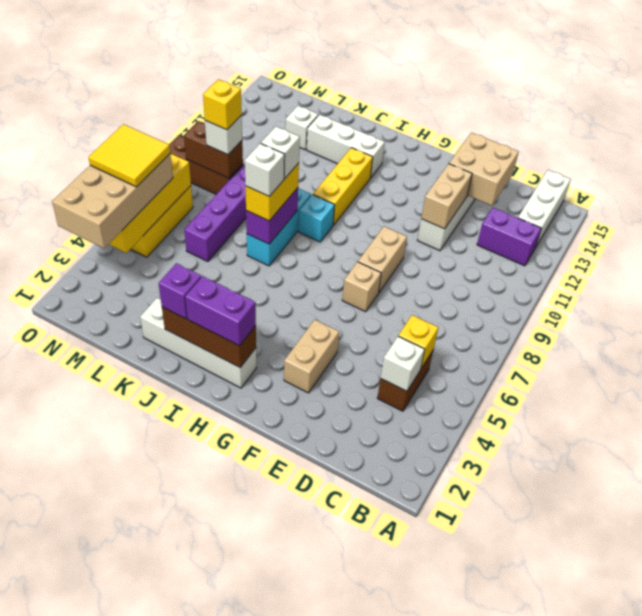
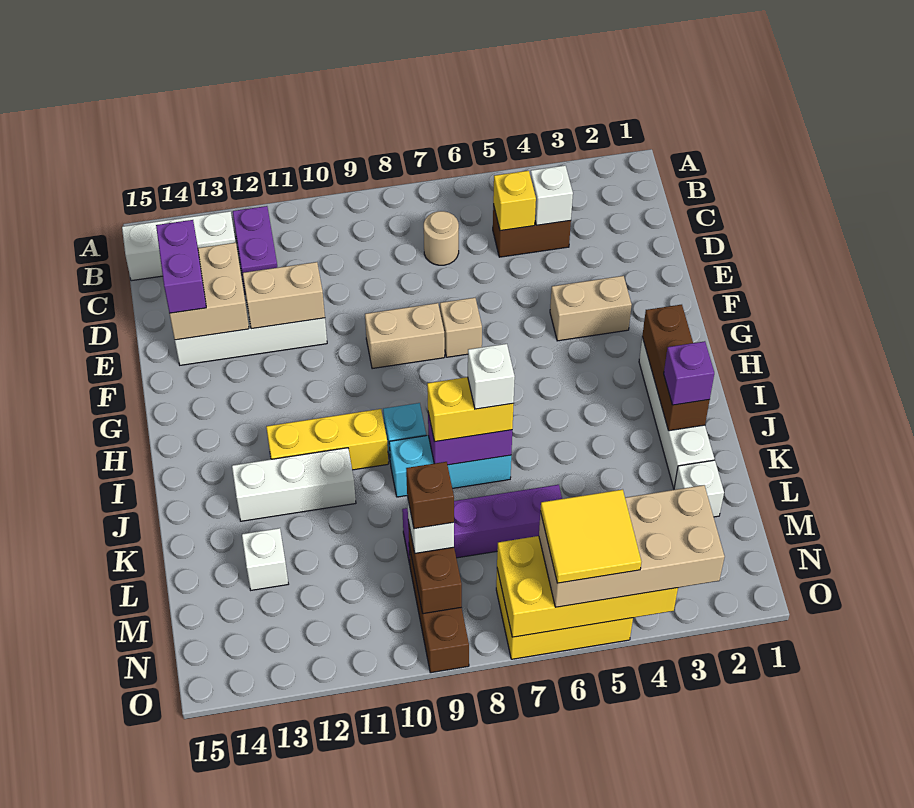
none -> tan round brick C7 level 1
purple brick H2:I2 level 3 -> purple brick D14:E14 level 3
white brick I13:K13 level 1 -> white brick J11:J13 level 1
white brick J8 level 4 -> white brick L2 level 1
yellow brick M9 level 4 -> brown brick M9 level 4

